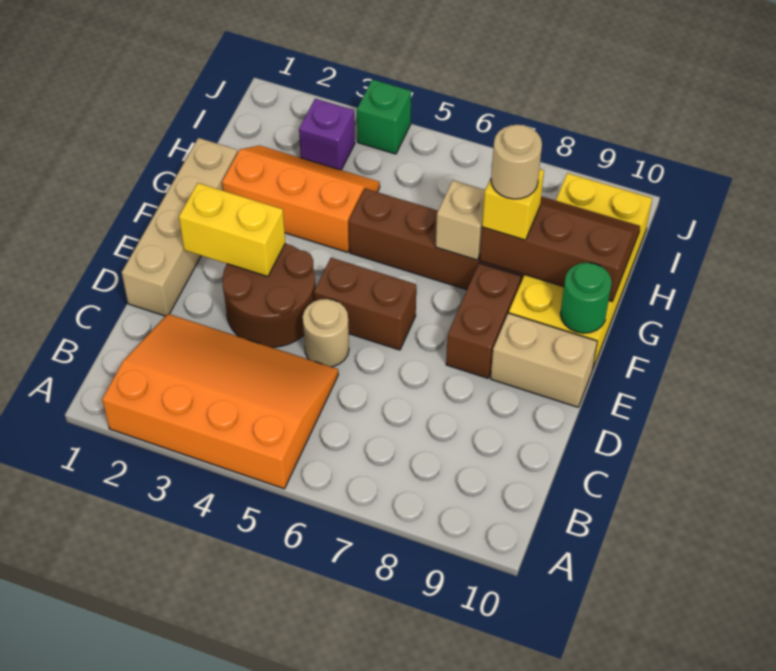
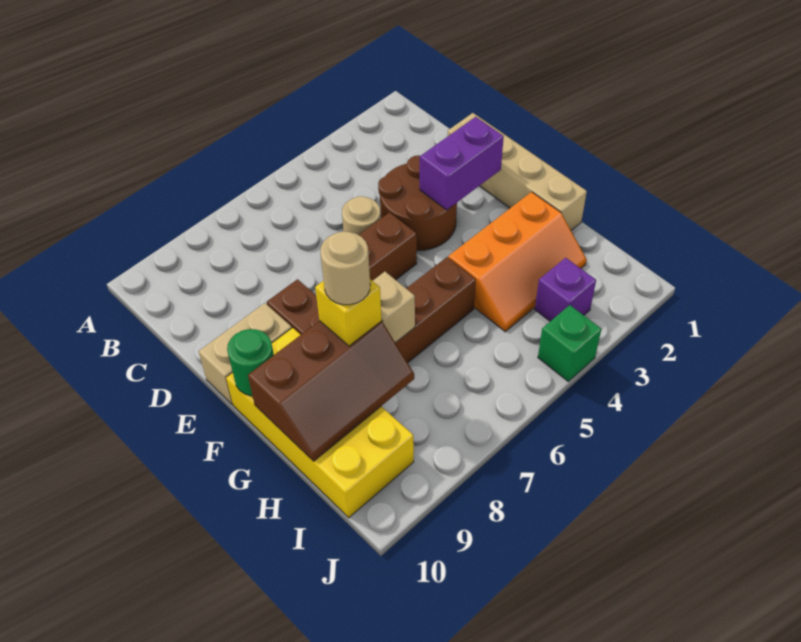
orange slope A2:C5 level 1 top A -> none
yellow brick E2:E3 level 2 -> purple brick E2:E3 level 2

